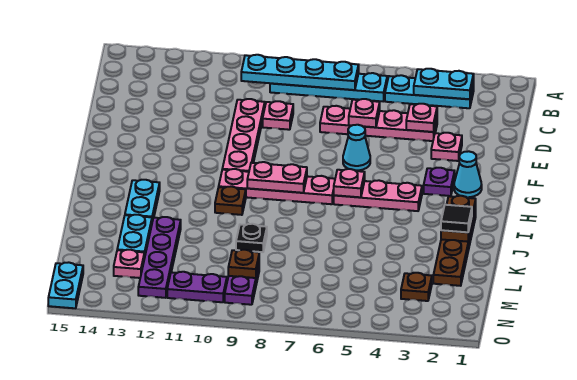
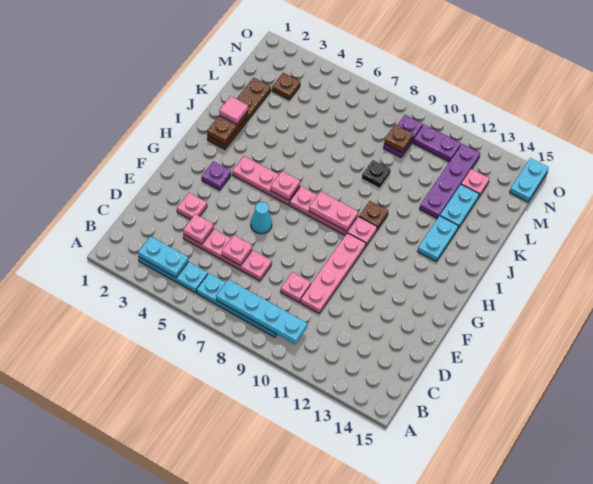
cyan cone G2 level 1 -> none
black tile J2 level 3 -> pink tile J2 level 3

